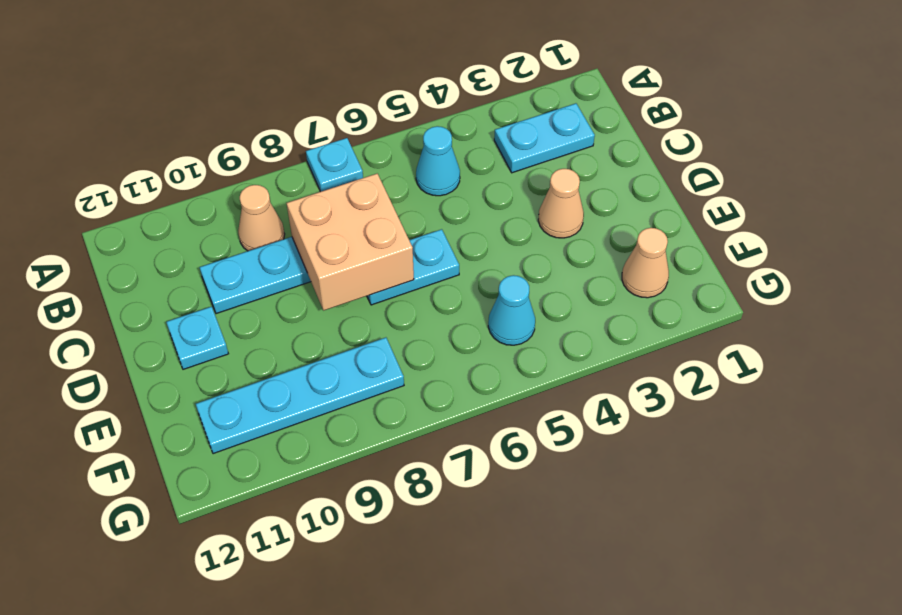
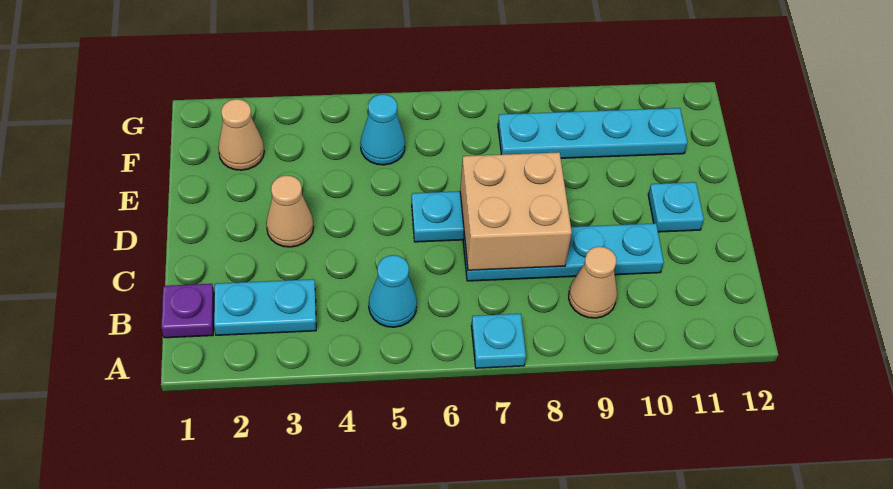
none -> purple plate B1 level 1

